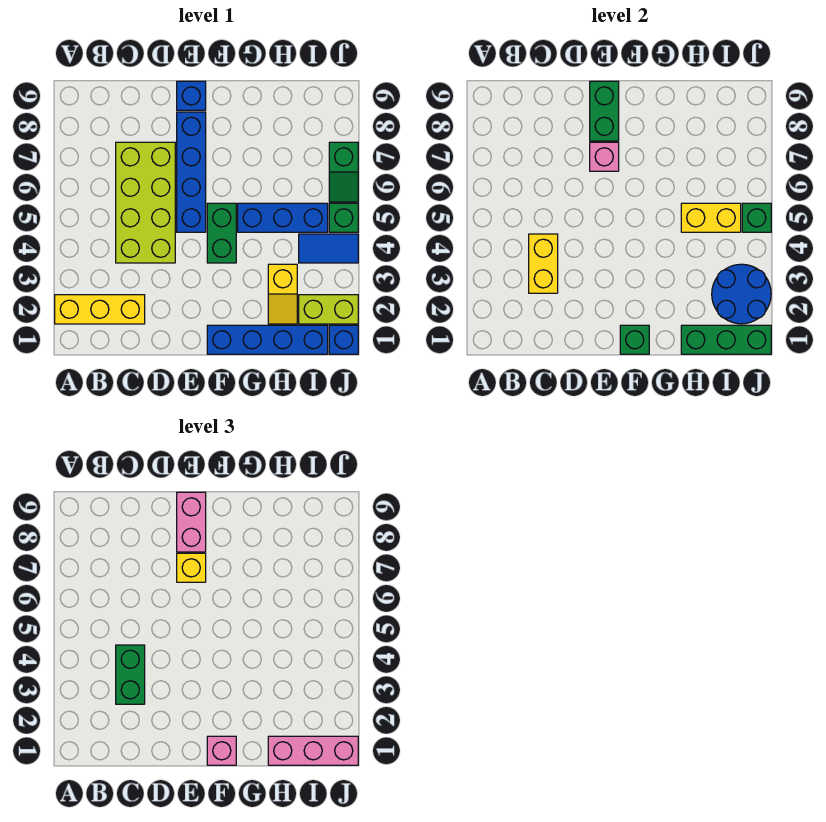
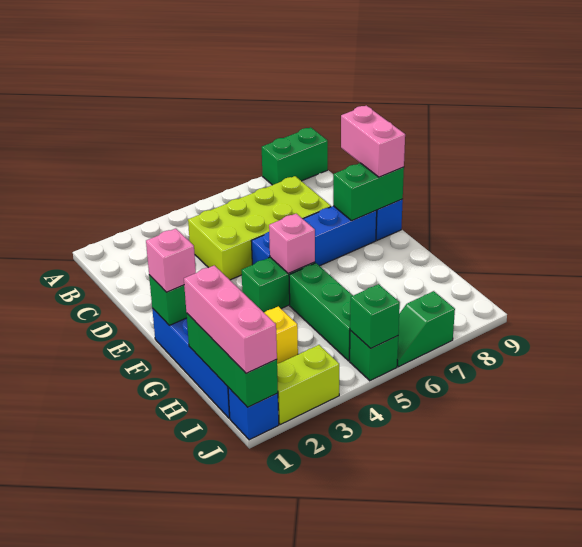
yellow brick A2:C2 level 1 -> none
yellow brick C3:C4 level 2 -> none
green brick C3:C4 level 3 -> green brick A8:A9 level 1
pink brick E7 level 2 -> pink brick F5 level 2
yellow brick E7 level 3 -> none
pink brick E8:E9 level 3 -> pink brick D9:E9 level 3
blue brick G5:I5 level 1 -> green brick G5:I5 level 1
yellow brick H5:I5 level 2 -> none
lime brick I2:J2 level 1 -> lime brick J2:J3 level 1
blue round brick I2:J3 level 2 -> none
blue tile I4:J4 level 1 -> none

